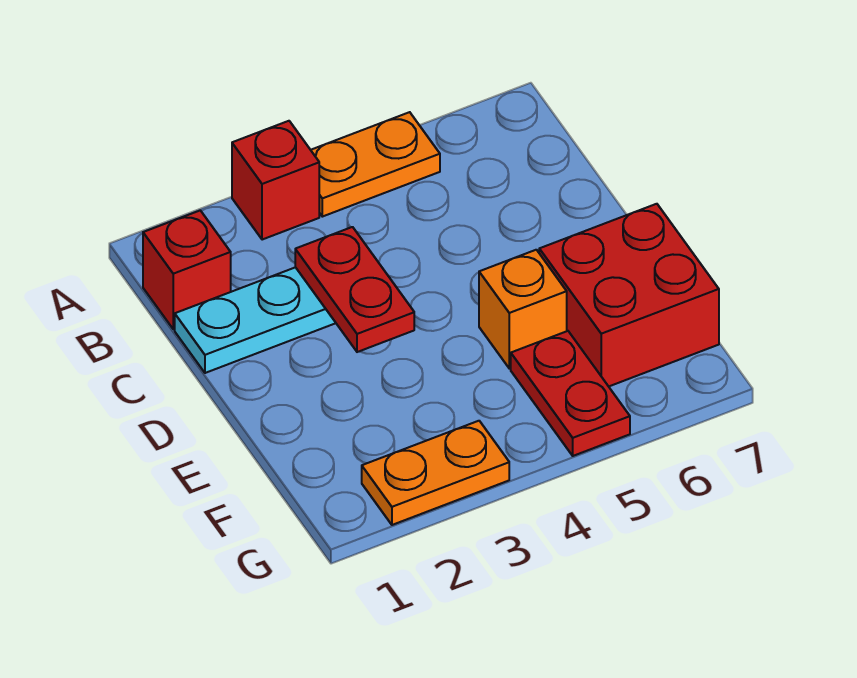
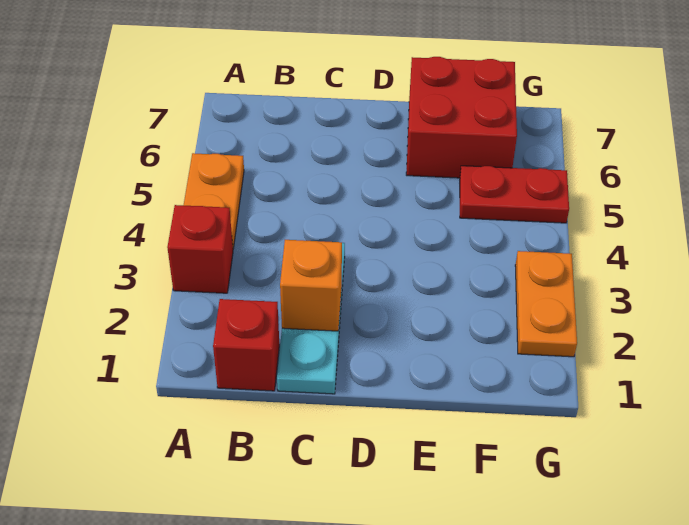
red plate C3:D3 level 2 -> none
orange brick E5 level 1 -> orange brick C2 level 2

